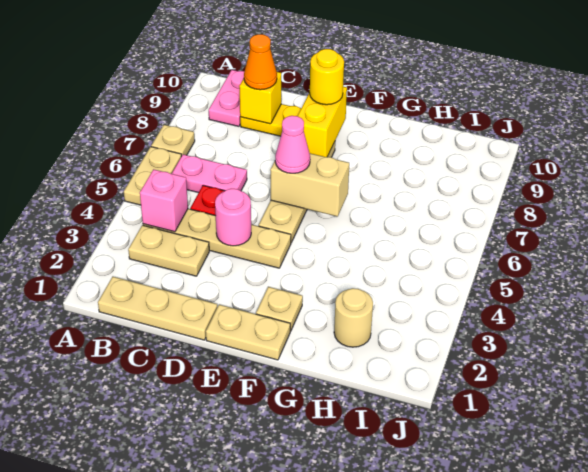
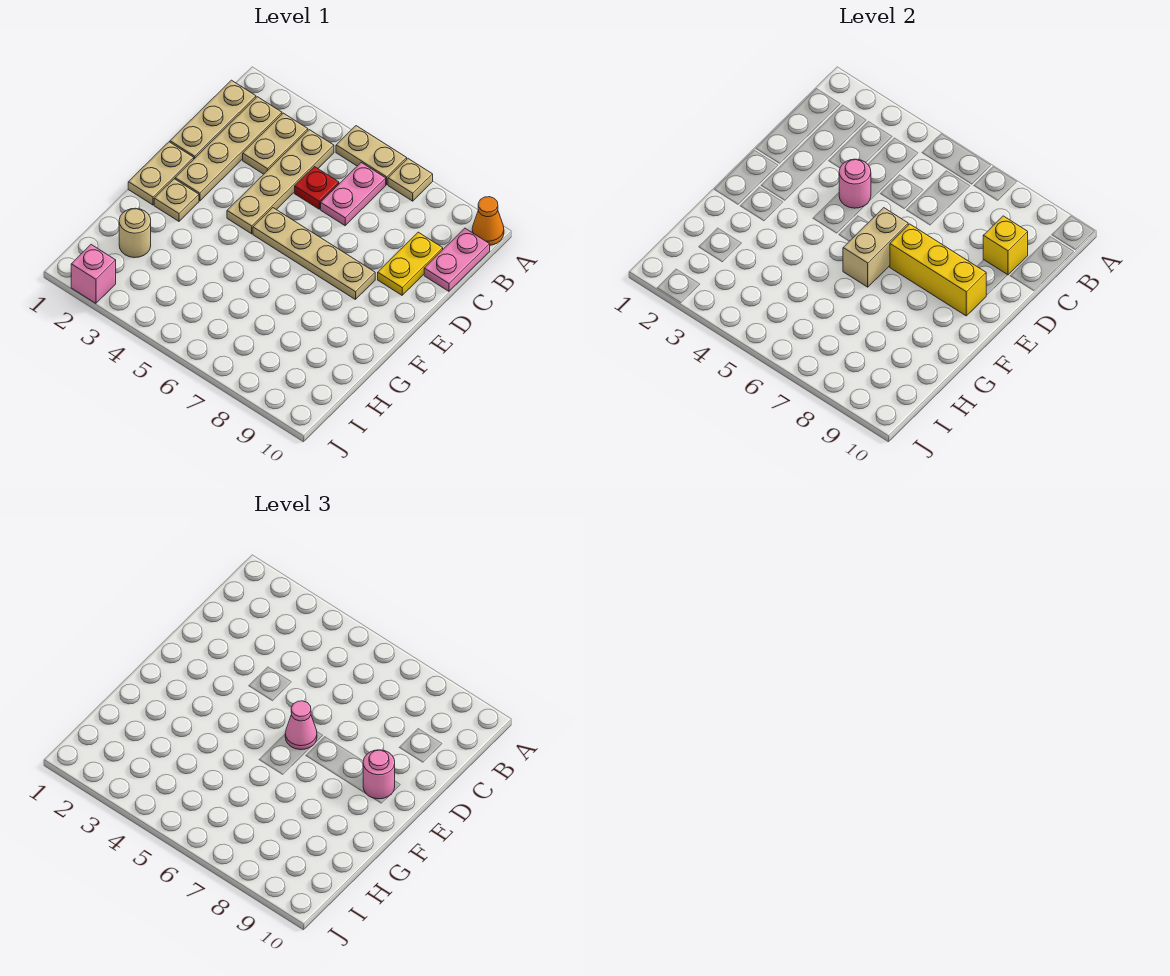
none -> tan plate B2:E2 level 1
pink brick B4 level 2 -> pink brick J2 level 1
pink plate B9:B10 level 1 -> pink plate B10:C10 level 1
orange cone C9 level 3 -> orange cone A10 level 1
yellow brick E8:E9 level 2 -> yellow brick E7:E9 level 2
yellow round brick E9 level 3 -> pink round brick E9 level 3

